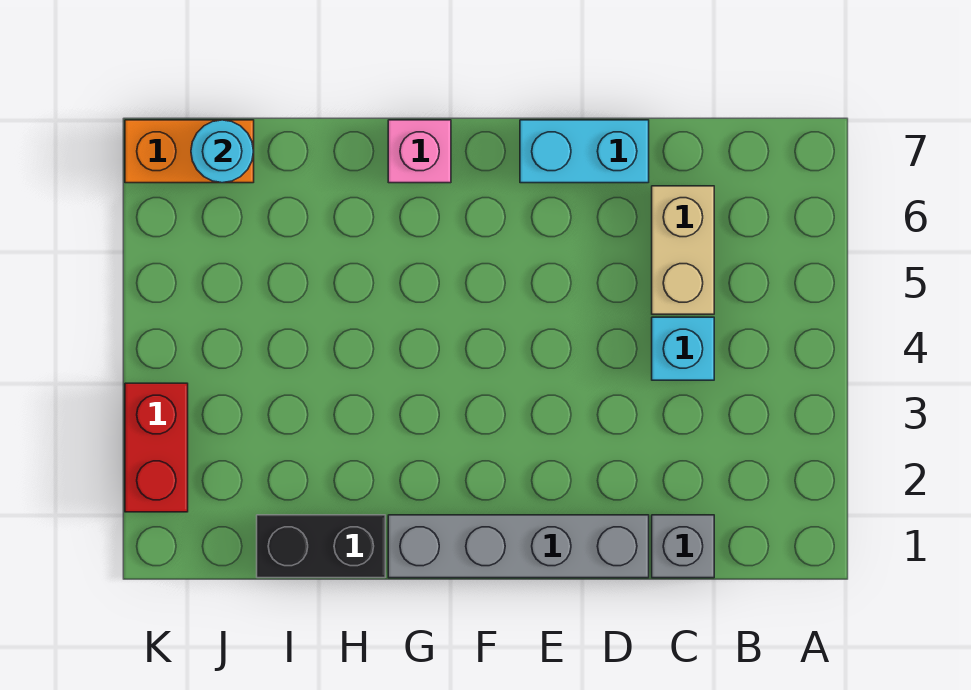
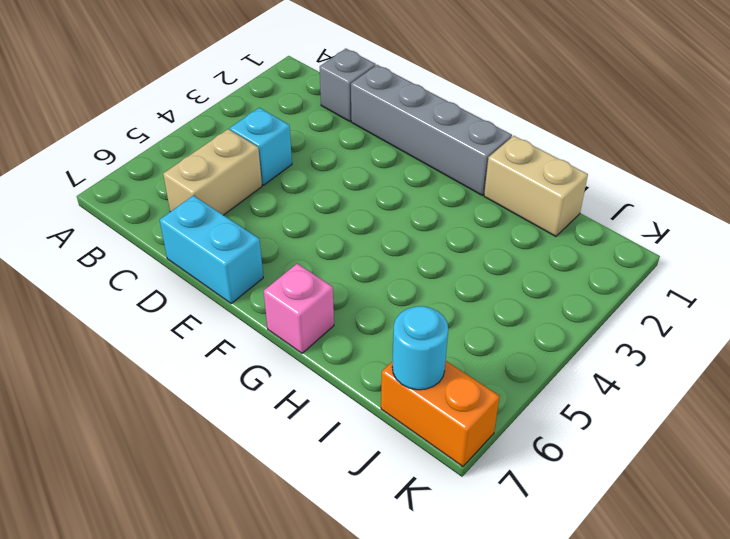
black brick H1:I1 level 1 -> tan brick H1:I1 level 1
red brick K2:K3 level 1 -> none

